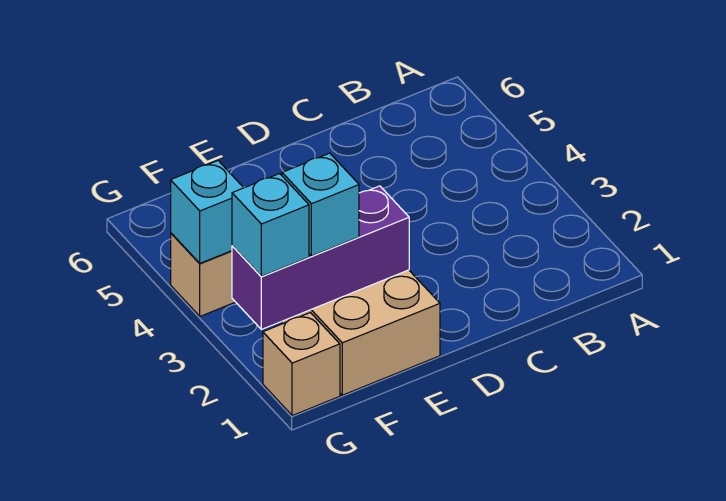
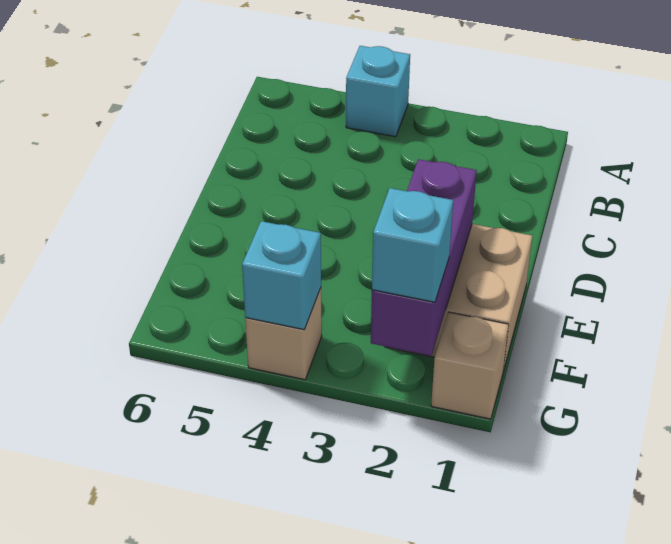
cyan brick F2 level 3 -> cyan brick A4 level 1

